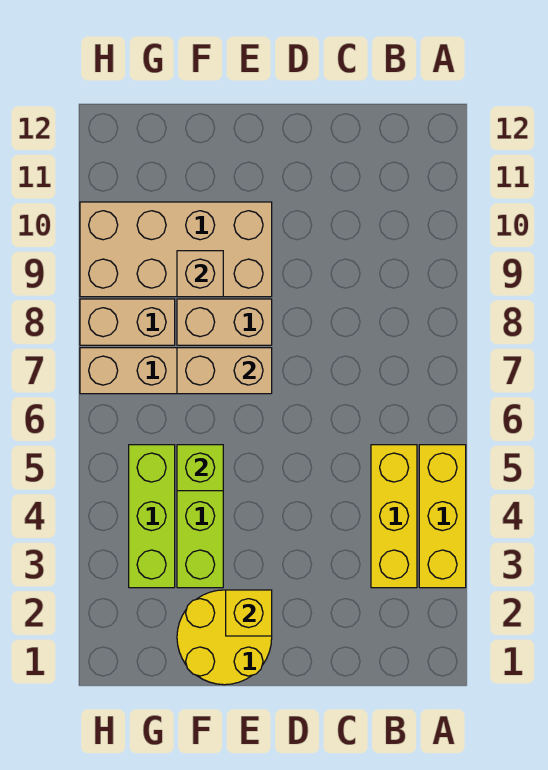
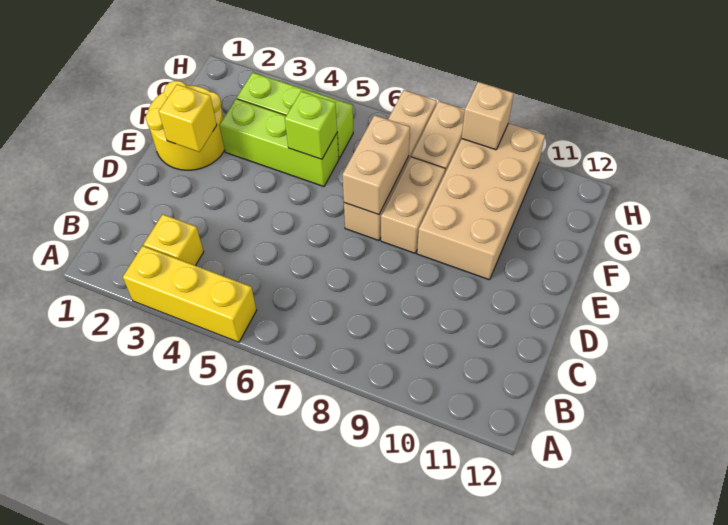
yellow brick B3:B5 level 1 -> yellow brick B3 level 1
tan brick F9 level 2 -> tan brick H9 level 2

